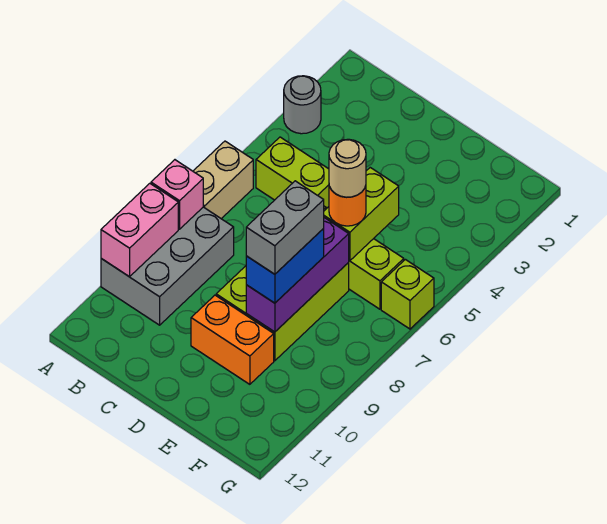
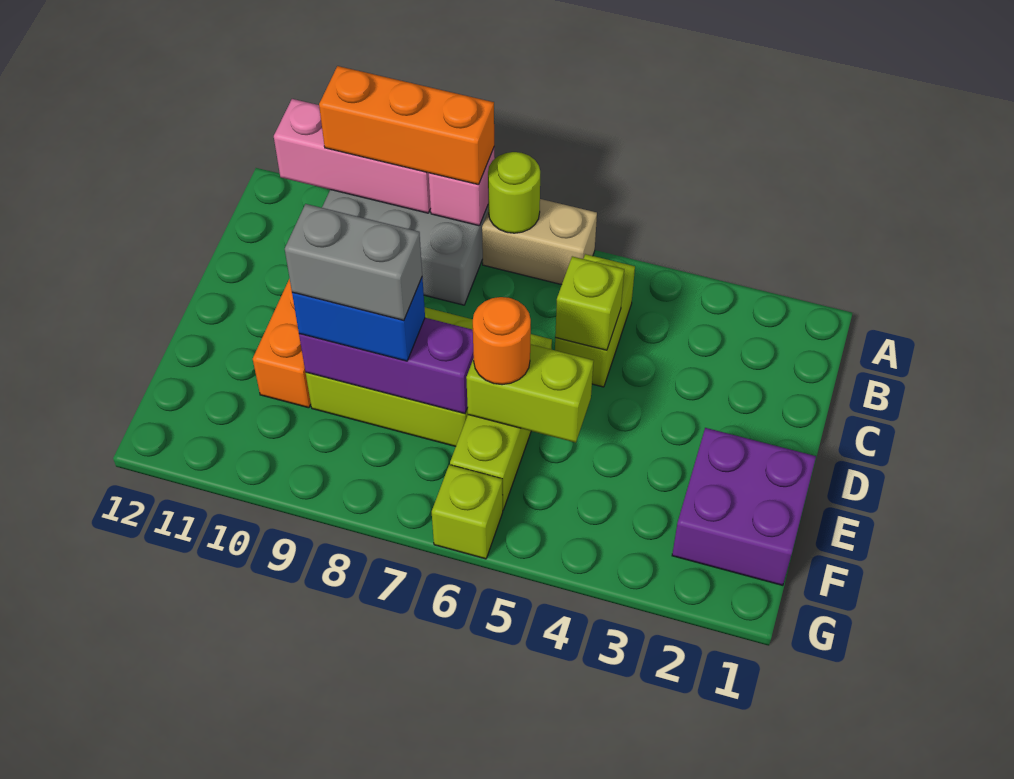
grey round brick A3 level 1 -> none
none -> lime round brick A7 level 2
none -> orange brick A8:A10 level 3
pink brick A9:A10 level 2 -> pink brick A9:A11 level 2
none -> lime brick C5 level 2
none -> purple brick E1:F2 level 1
tan round brick E6 level 4 -> none

